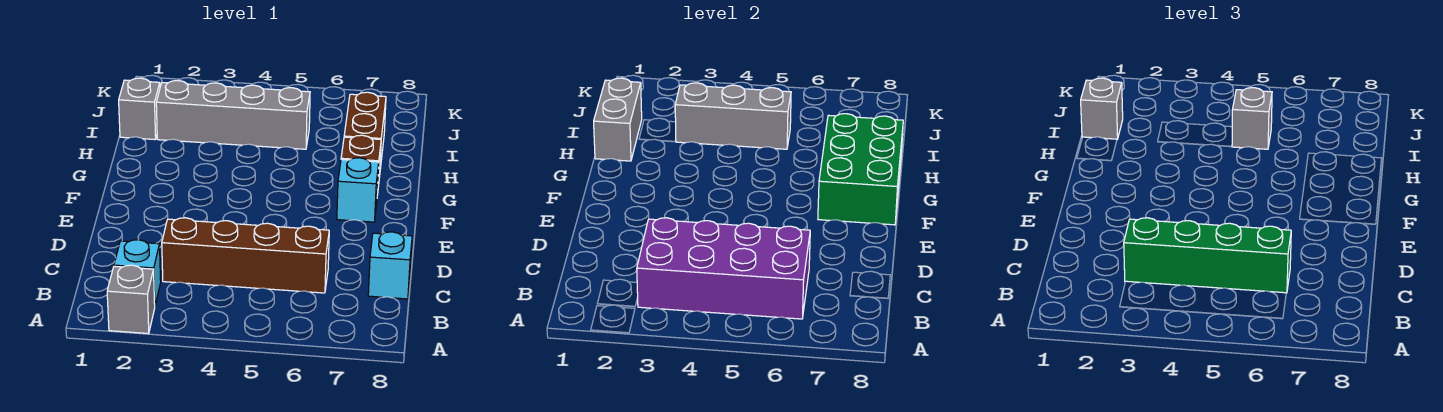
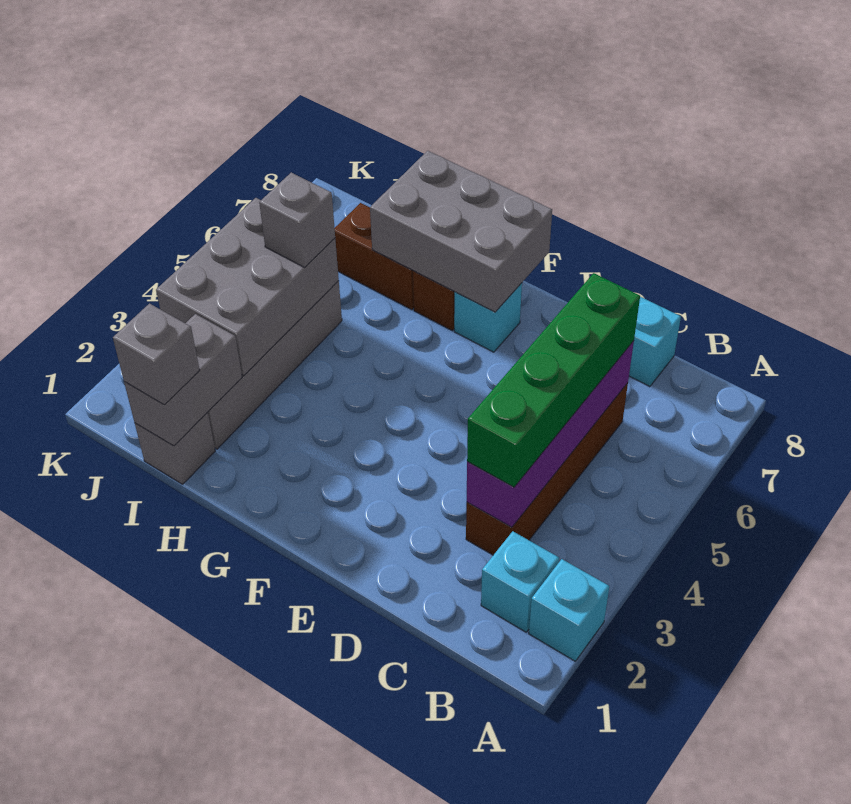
grey brick A2 level 1 -> cyan brick A2 level 1
purple brick B3:C6 level 2 -> purple brick C3:C6 level 2
green brick F7:H8 level 2 -> grey brick F7:H8 level 2
grey brick H1:I1 level 2 -> grey brick I1:I2 level 2
grey brick I3:I5 level 2 -> grey brick I3:J5 level 2

